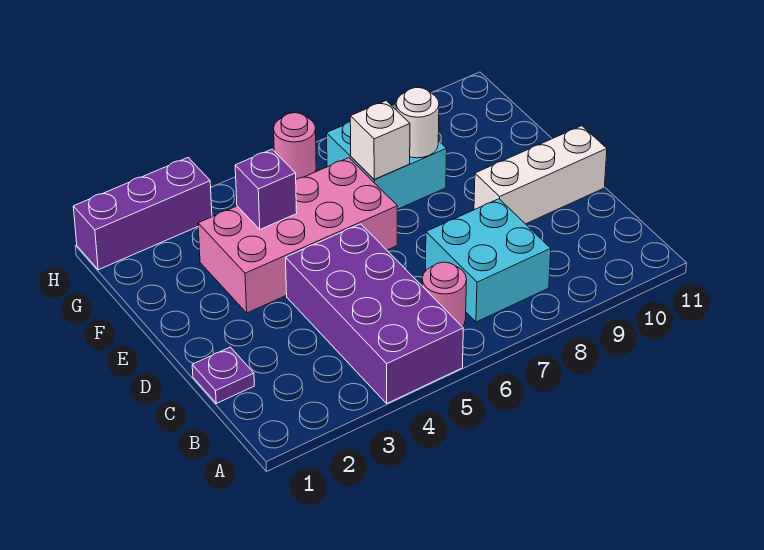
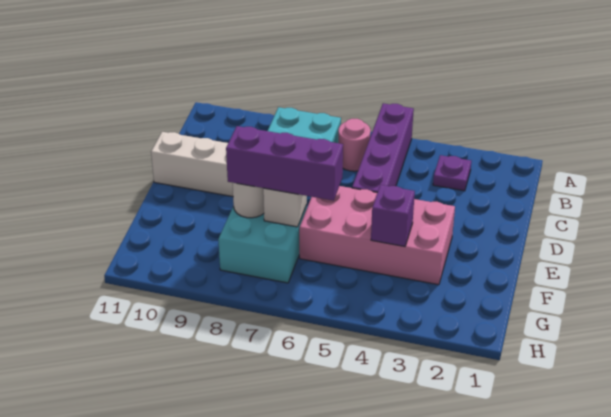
purple brick A4:D5 level 1 -> purple brick A5:D5 level 1
purple plate C1 level 1 -> purple plate B3 level 1
purple brick H1:H3 level 1 -> purple brick F6:F8 level 3
pink round brick H6 level 1 -> none

